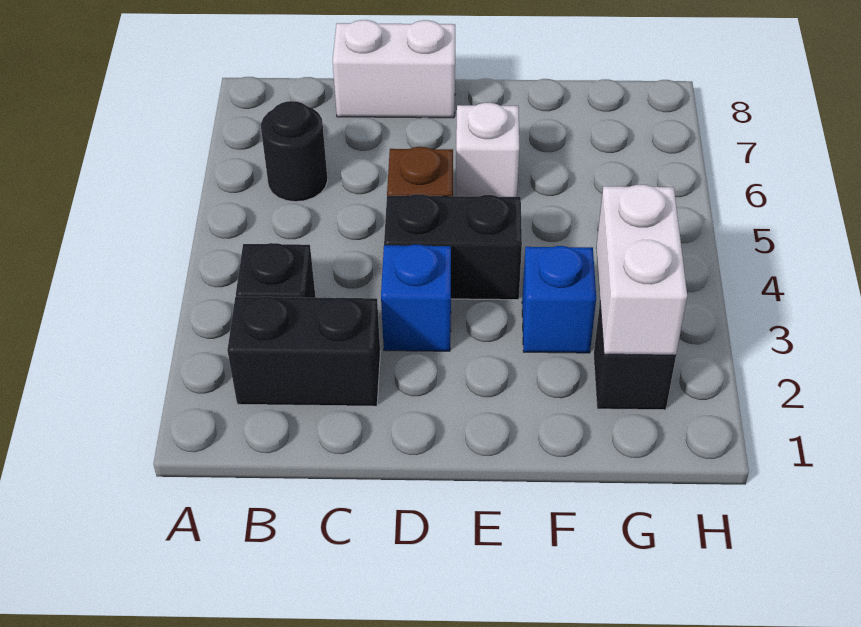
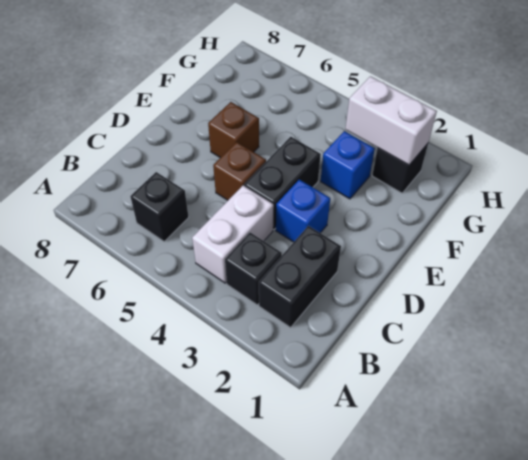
black round brick B6 level 1 -> black brick B6 level 1
white brick C8:D8 level 1 -> white brick B4:C4 level 1
white brick E6 level 1 -> brown brick E6 level 1

